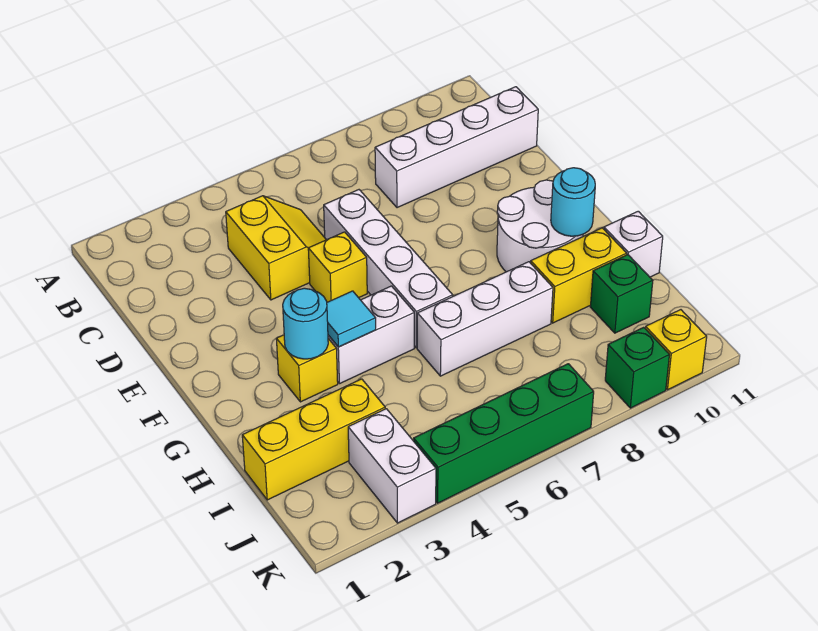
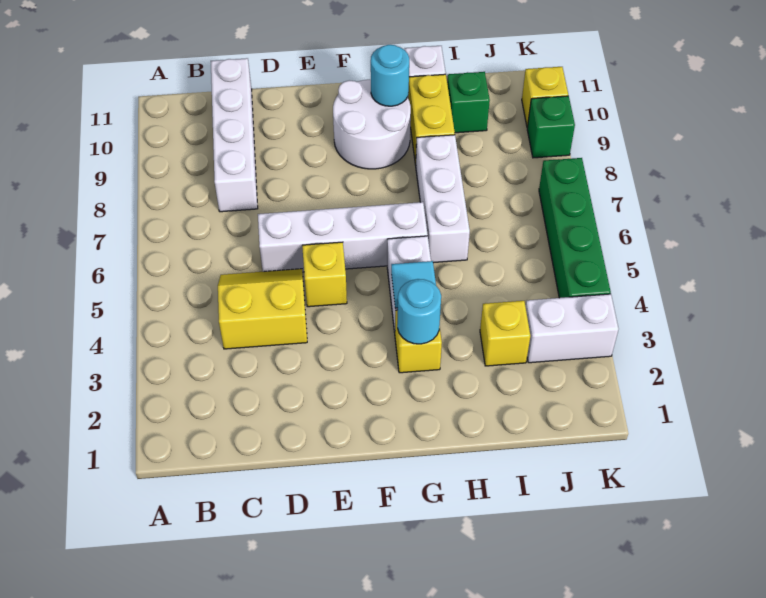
yellow brick I1:I3 level 1 -> yellow brick I3 level 1

